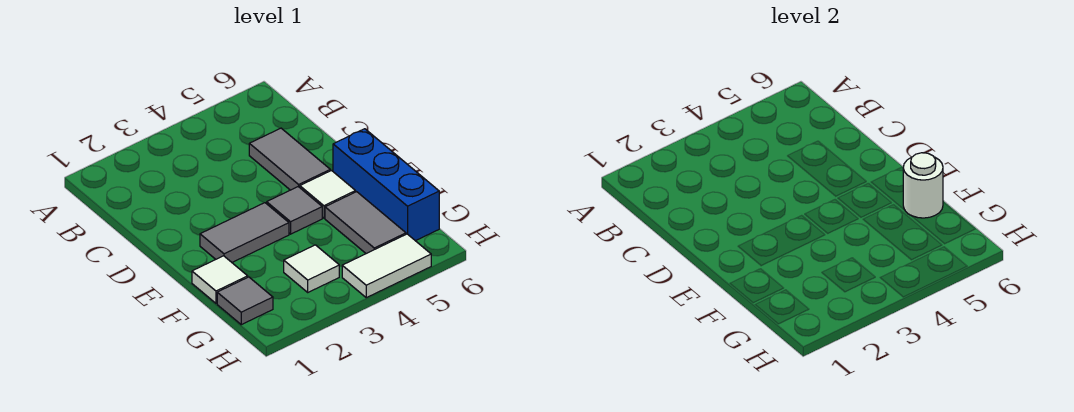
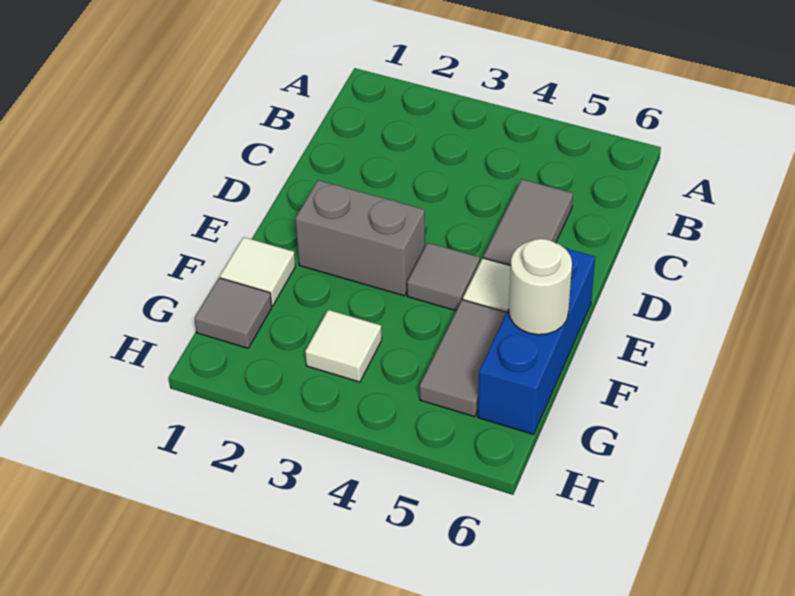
grey tile E2:E3 level 1 -> grey brick E2:E3 level 1
white tile H4:H5 level 1 -> none

